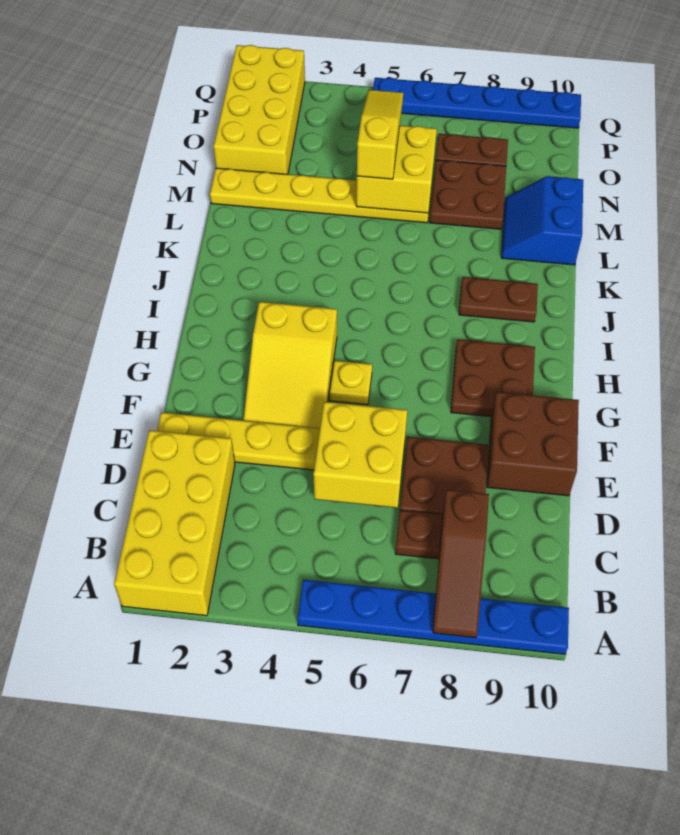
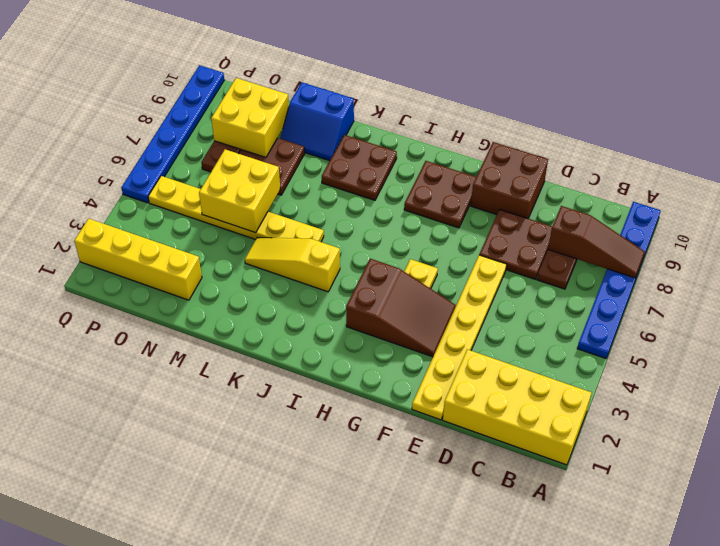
yellow brick D5:E6 level 2 -> yellow brick N8:O9 level 2
yellow slope F3:H4 level 1 top H -> brown slope F3:H4 level 1 top H
brown plate J8:J9 level 1 -> brown plate J8:K9 level 1
yellow plate M1:M6 level 1 -> yellow plate K5:P5 level 1
yellow slope M5:O5 level 3 top M -> yellow slope J4:L4 level 1 top J
yellow brick N1:Q2 level 1 -> yellow brick N2:Q2 level 1

